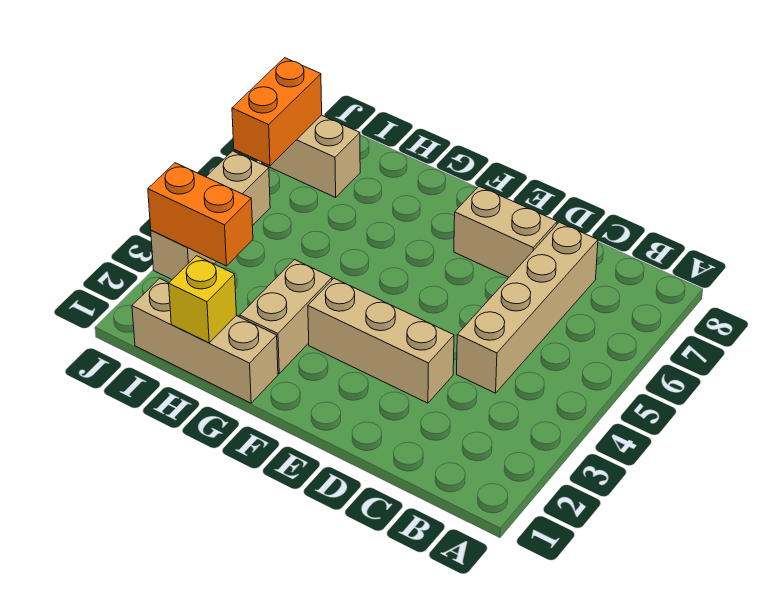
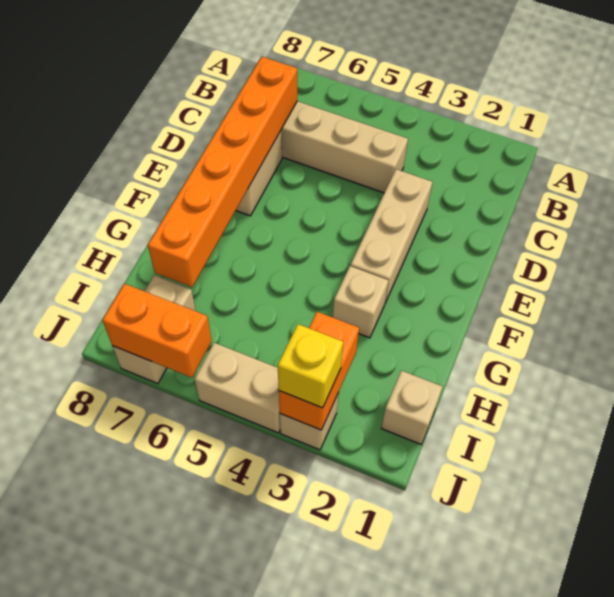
none -> orange brick C7:H7 level 2
tan brick G1:I1 level 1 -> tan brick I1 level 1
tan brick G2:G3 level 1 -> tan brick G3 level 1
yellow brick H1 level 2 -> yellow brick J3 level 3

